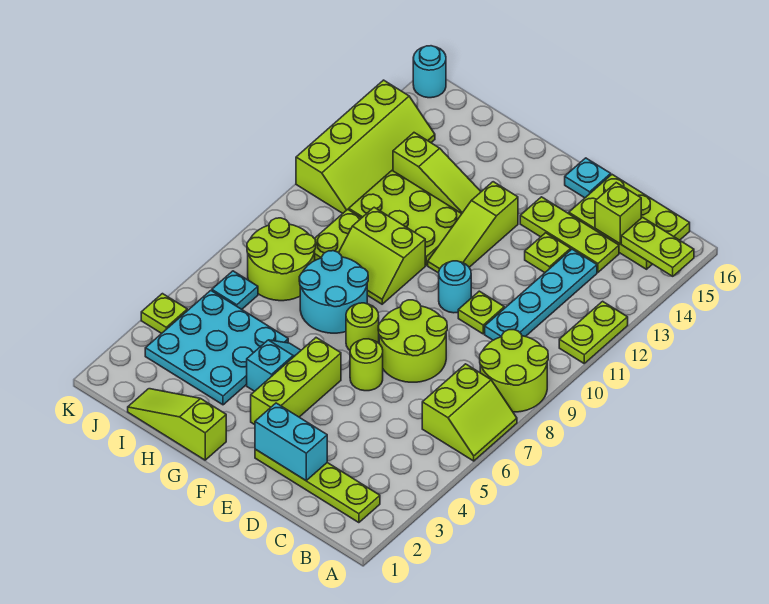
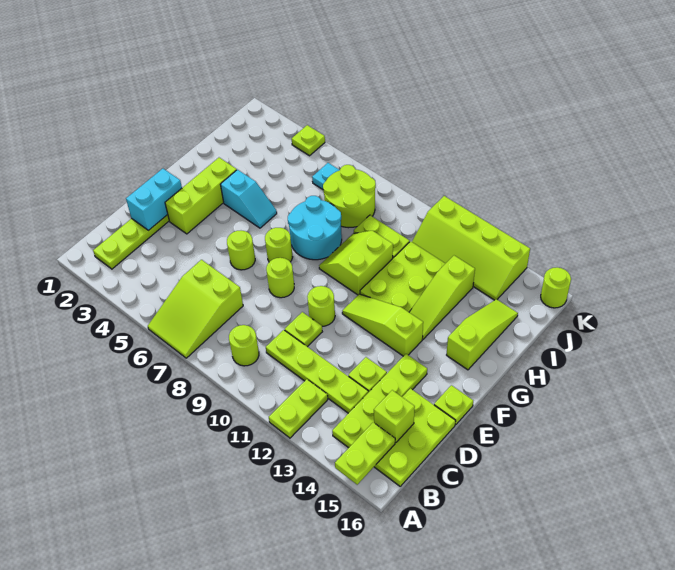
lime slope A6:B7 level 1 top B -> lime slope A6:C7 level 1 top C
lime round brick A8:B9 level 1 -> lime round brick B9 level 1
lime plate A11:A12 level 1 -> lime plate A12:B12 level 1
cyan plate C10:C13 level 1 -> lime plate C10:C13 level 1
lime plate C14:E14 level 1 -> lime plate B14:E14 level 1
lime round brick D7:E8 level 1 -> lime round brick E8 level 1
cyan round brick E10 level 1 -> lime round brick E10 level 1
cyan plate E16 level 1 -> lime plate E16 level 1
lime brick F3:F5 level 1 -> lime brick E3:G3 level 1
lime slope G1:I1 level 1 top G -> lime slope G15:I15 level 1 top G
cyan plate H3:J5 level 1 -> none
cyan round brick K16 level 1 -> lime round brick K16 level 1

